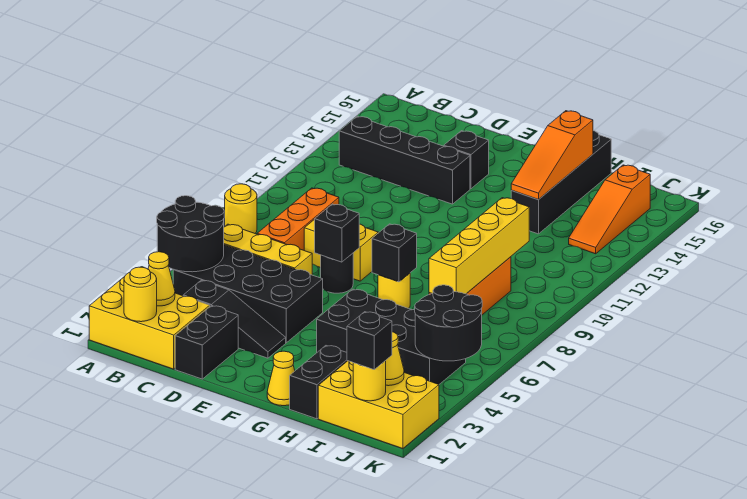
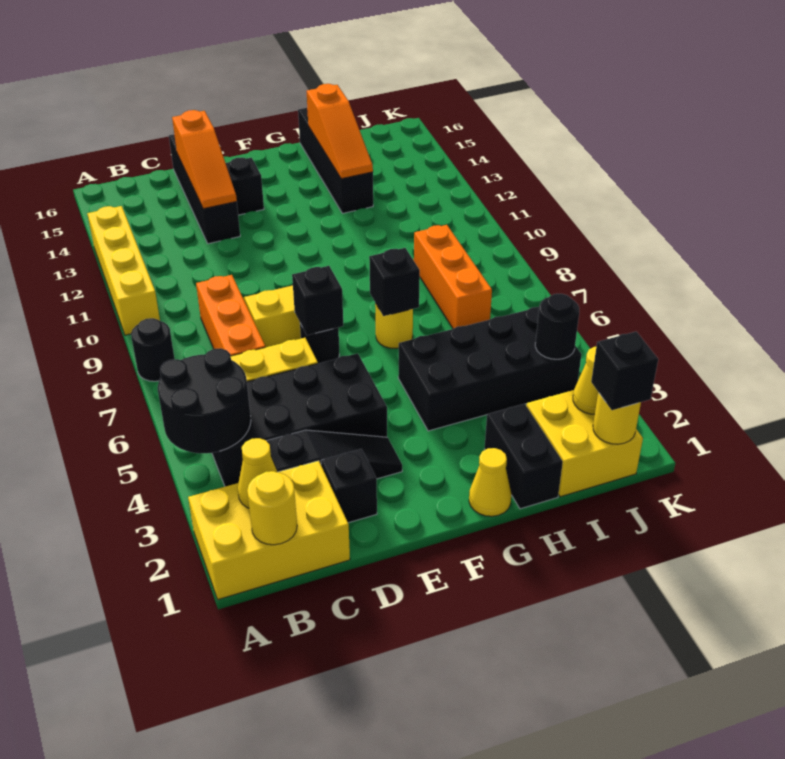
yellow round brick A8 level 1 -> black round brick A8 level 1
black brick B13:E13 level 1 -> black brick D13:D16 level 1
black brick D1:D2 level 1 -> black brick D2 level 1
yellow brick I1:K2 level 1 -> yellow brick I1:J2 level 1
yellow brick I7:I10 level 2 -> yellow brick A10:A13 level 1
black round brick J4:K5 level 2 -> black round brick J4 level 2
orange slope J13:J15 level 1 top 15 -> orange slope D13:D15 level 2 top 15

